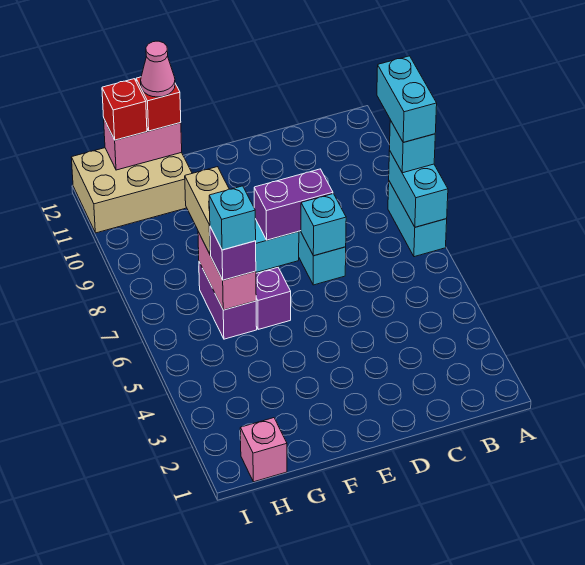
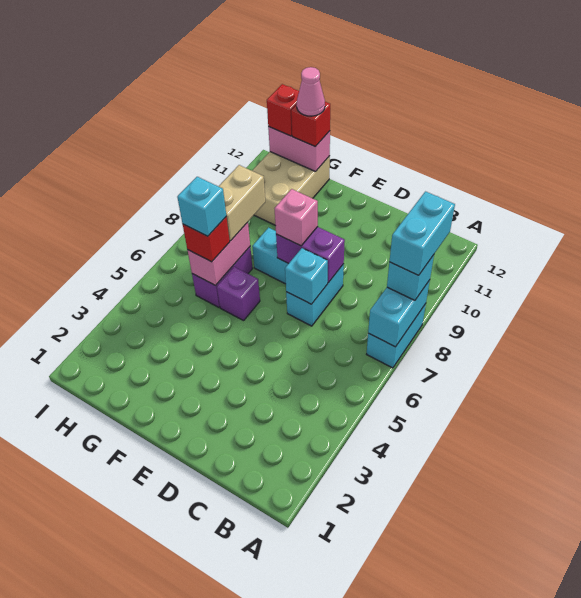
purple brick G6 level 3 -> red brick G6 level 3
tan brick G11:I12 level 1 -> tan brick G10:H12 level 1
pink brick H1 level 1 -> pink brick E8 level 3

